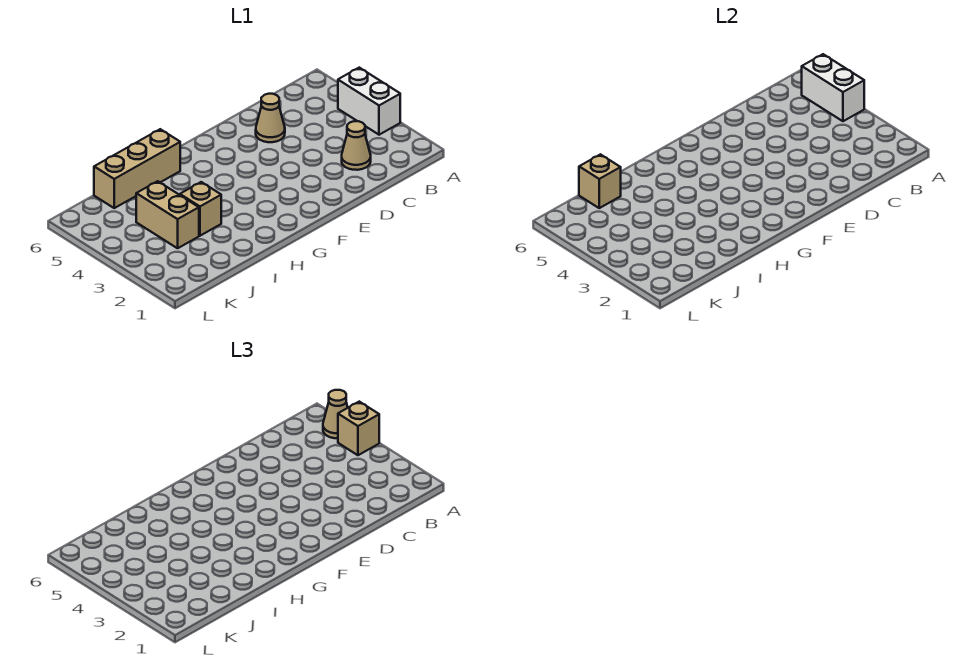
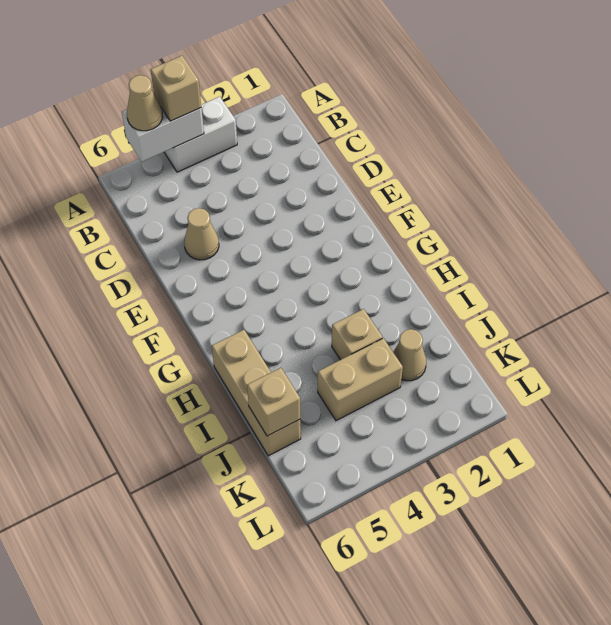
tan cone C2 level 1 -> tan cone J2 level 1

